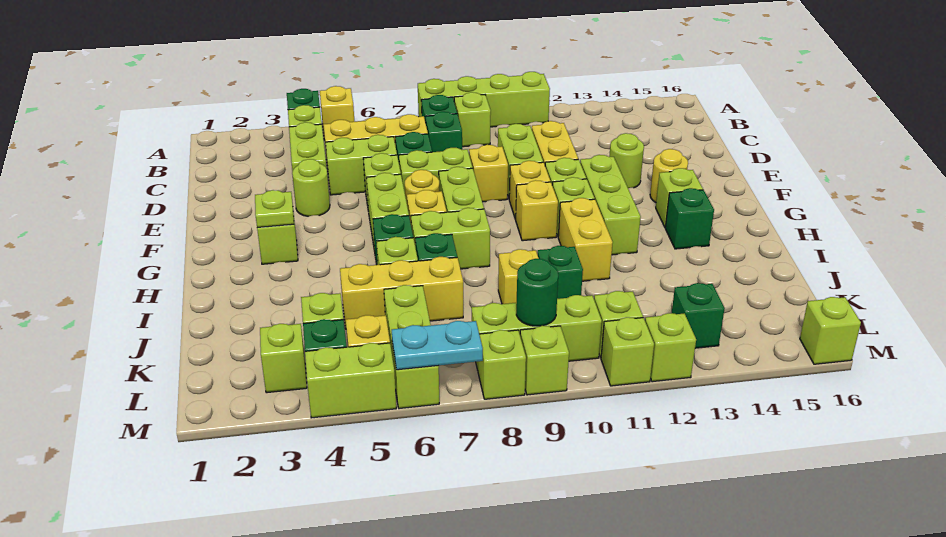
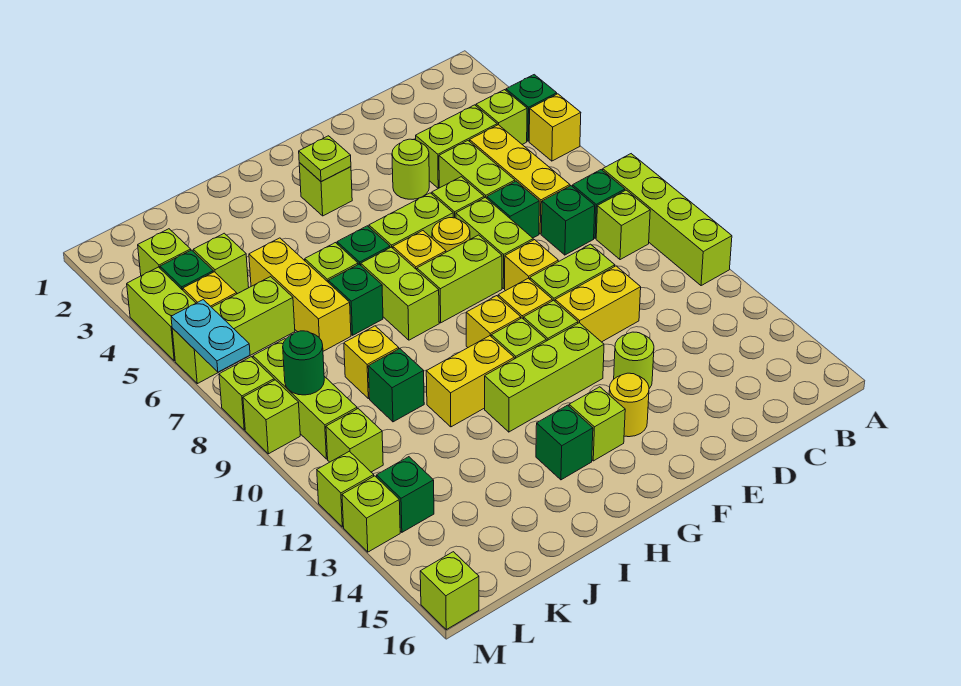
lime brick M11 level 1 -> lime brick M13 level 1

